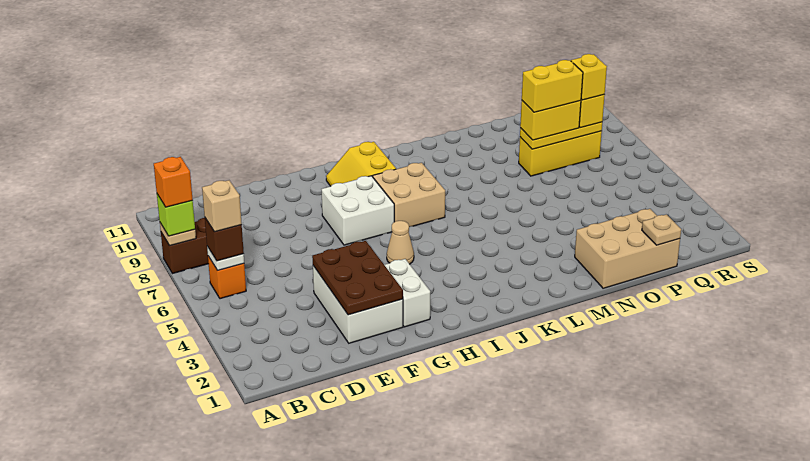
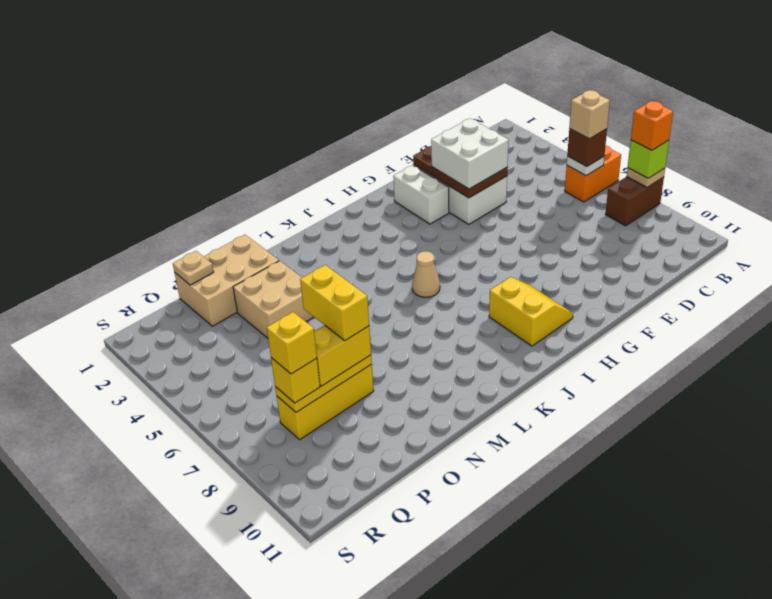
orange brick B6 level 1 -> orange brick A6:B6 level 1
white brick G7:H8 level 1 -> white brick E3:F4 level 3
tan cone H5 level 1 -> tan cone J6 level 1
tan brick I7:J8 level 1 -> tan brick N3:O4 level 1
yellow brick O8:P8 level 4 -> yellow brick O7:O8 level 4

